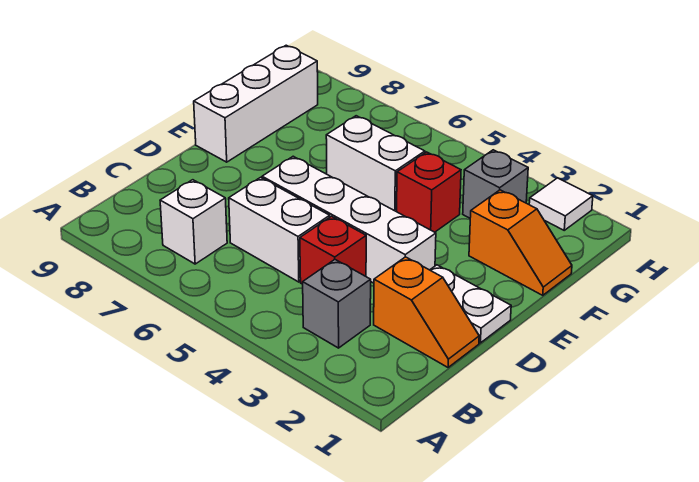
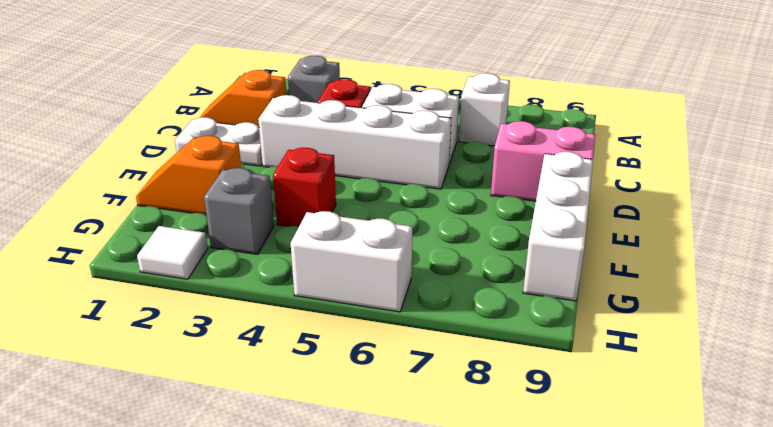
none -> pink brick D8:D9 level 1
white brick F5:F6 level 1 -> white brick H5:H6 level 1

